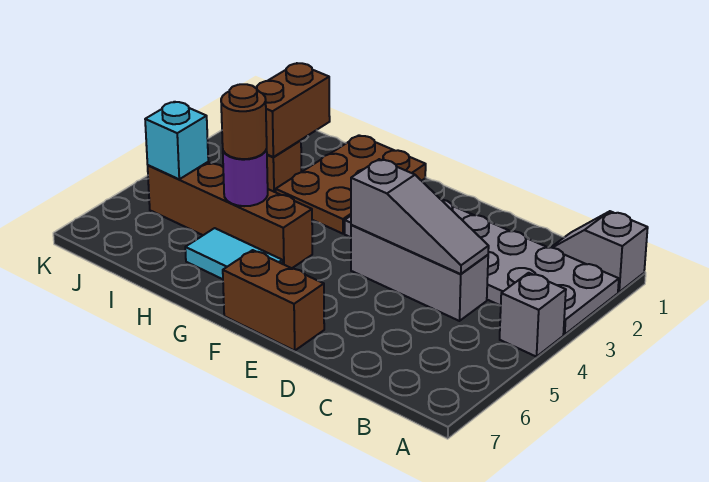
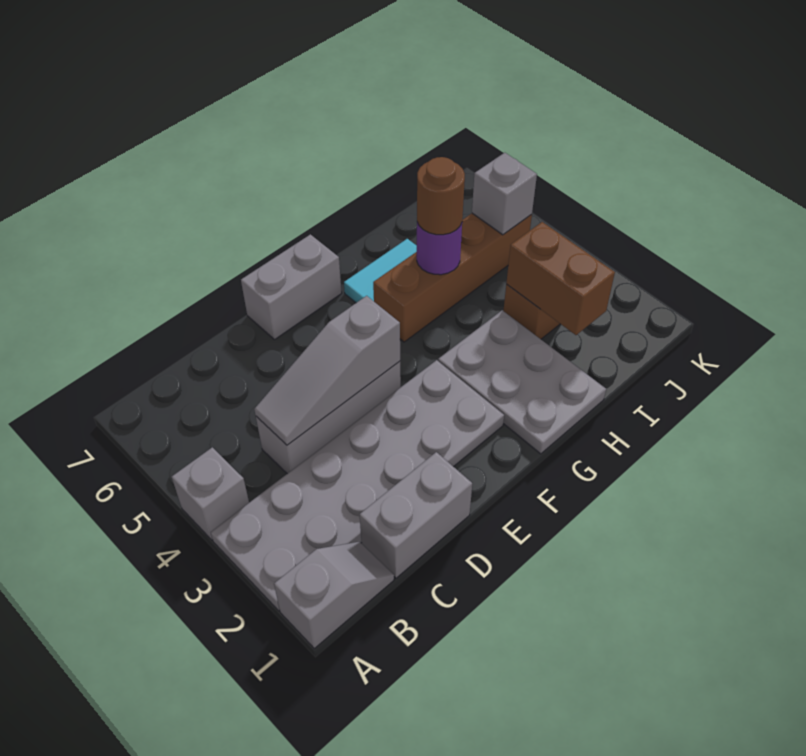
none -> grey brick C1:D1 level 1
brown brick E7:F7 level 1 -> grey brick E7:F7 level 1
brown plate G1:H3 level 1 -> grey plate G1:H3 level 1
cyan brick J5 level 2 -> grey brick J5 level 2

